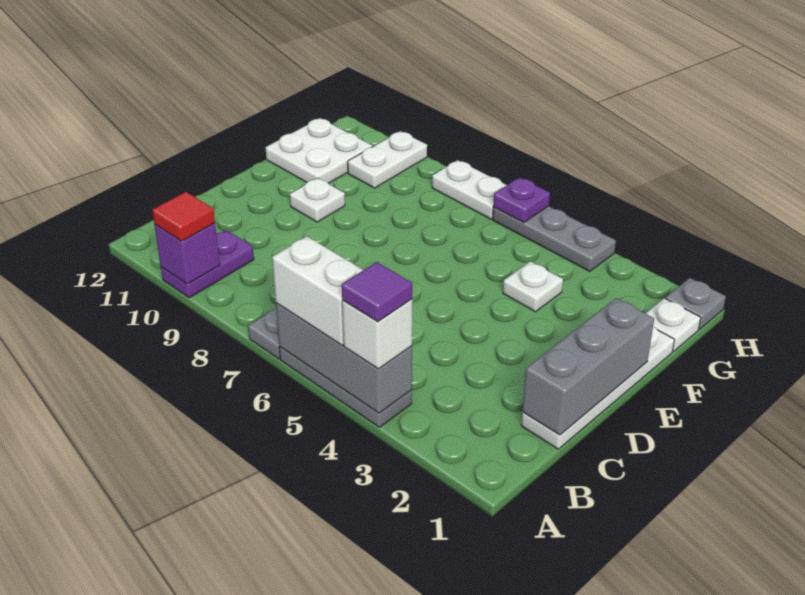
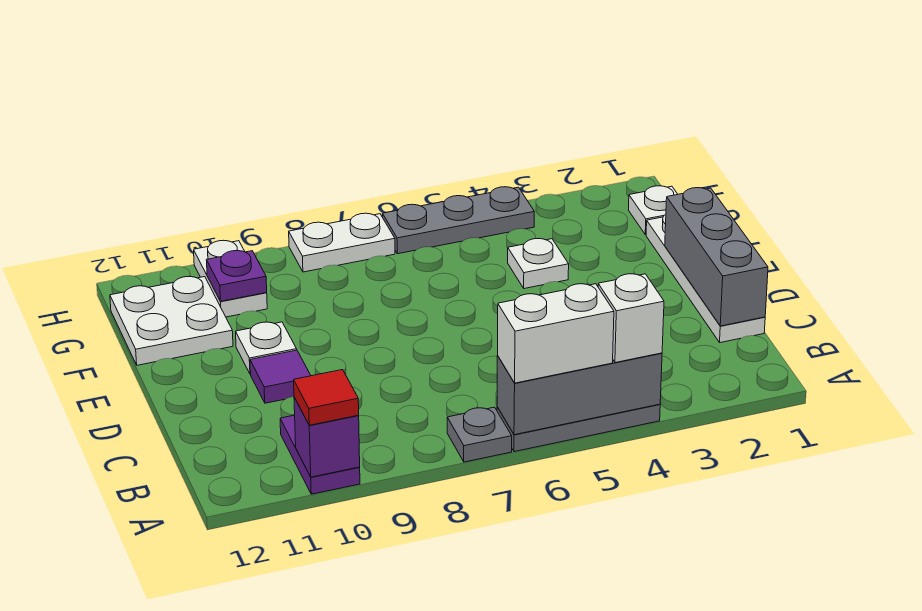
purple tile A4 level 4 -> purple tile D10 level 1
grey plate H1 level 1 -> none
purple plate H6 level 2 -> purple plate G10 level 2

